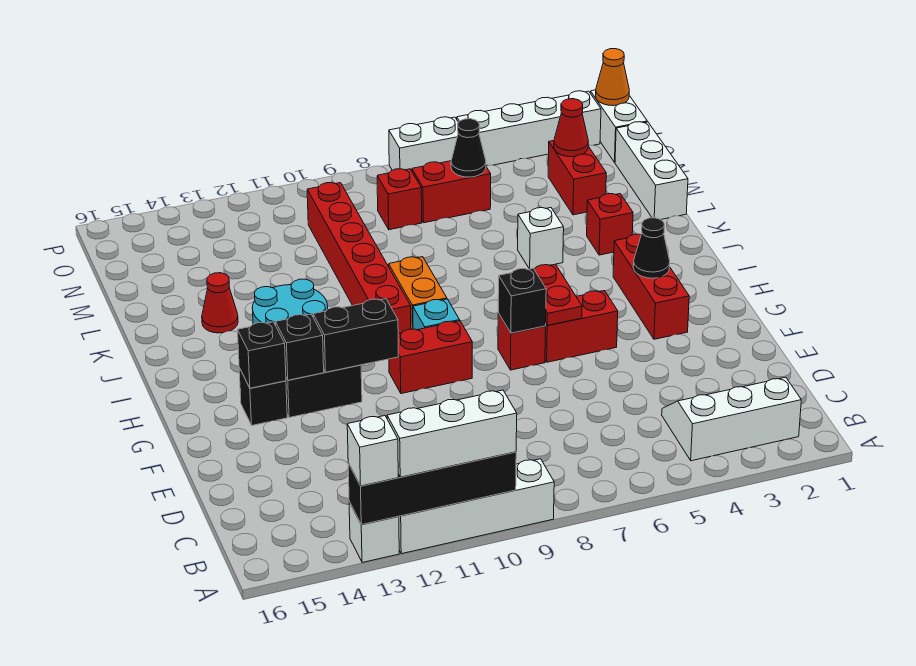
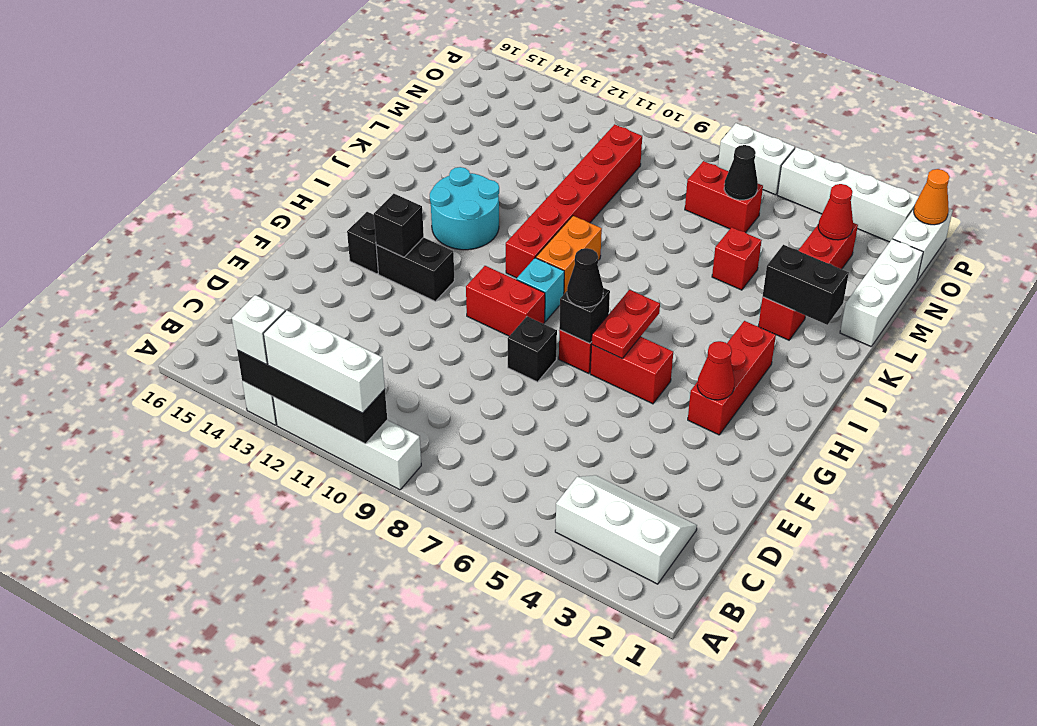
black brick G11:G12 level 2 -> black brick K2:K3 level 2
black brick G14 level 2 -> black brick F8 level 1
black cone H3 level 2 -> black cone G7 level 3
white brick K5 level 1 -> none
red cone K14 level 1 -> red cone G3 level 2
red brick N8 level 1 -> red brick L5 level 1

